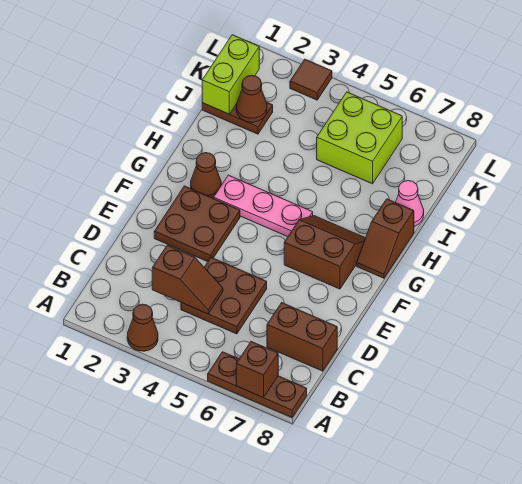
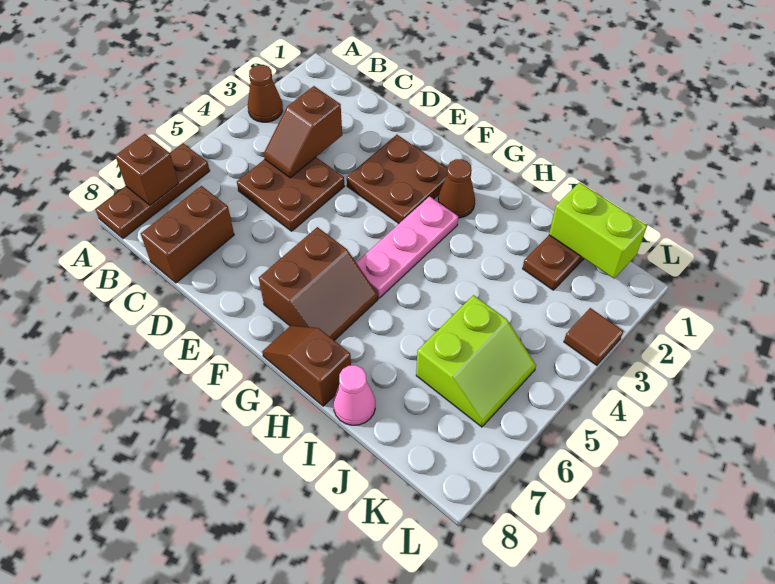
brown cone J2 level 2 -> none
lime brick J5:K6 level 1 -> lime slope J5:K6 level 1 top J

